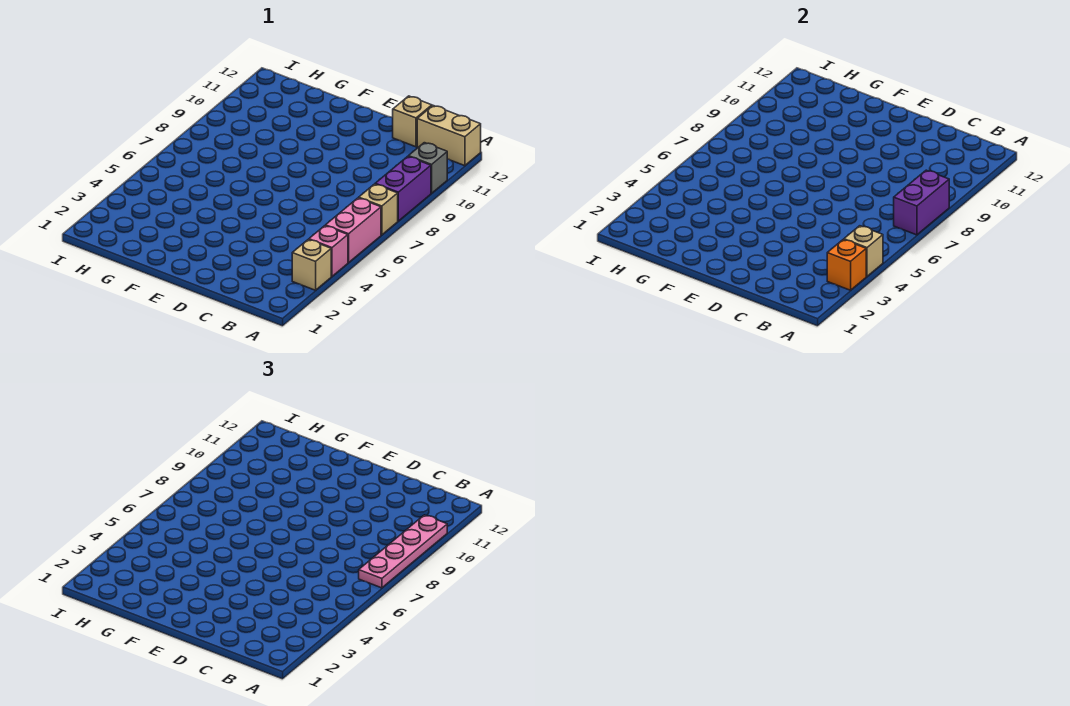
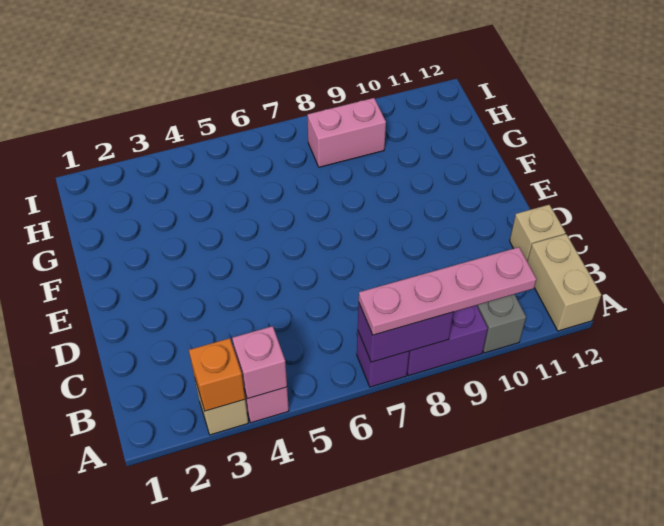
tan brick A4 level 2 -> pink brick A4 level 2
pink brick A5:A6 level 1 -> pink brick H8:H9 level 1
tan brick A7 level 1 -> purple brick A7 level 1

